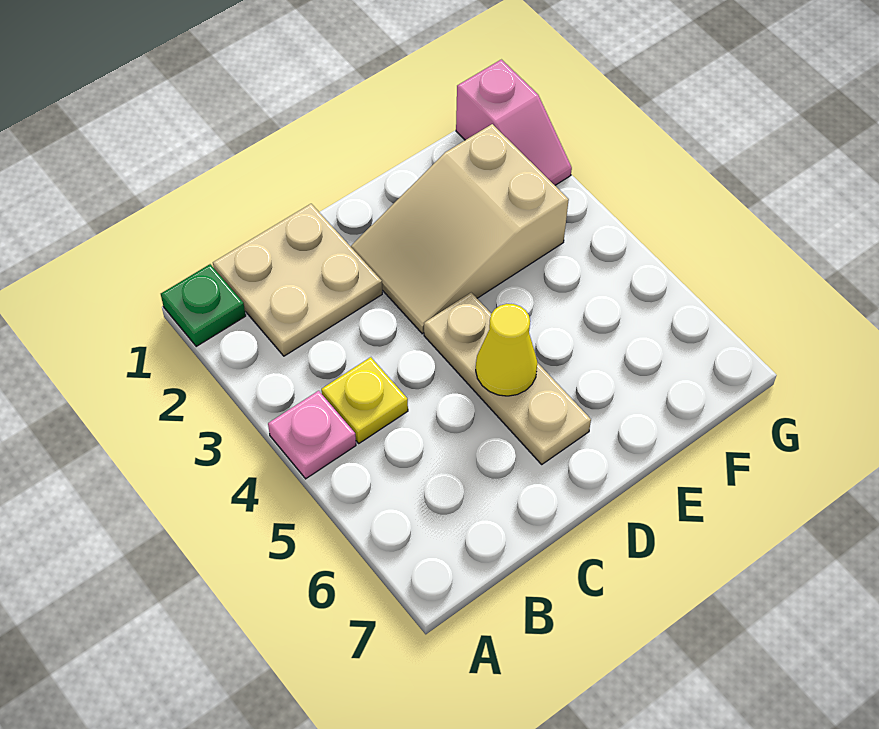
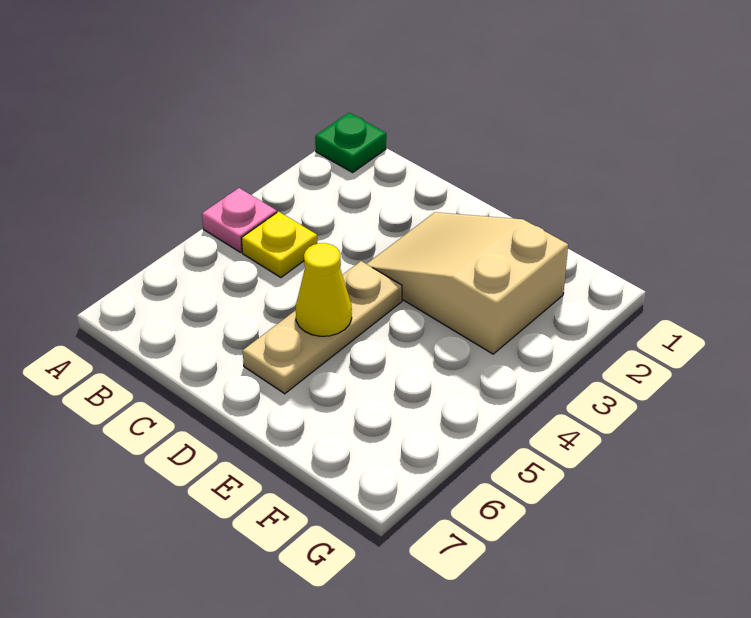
tan plate B1:C2 level 1 -> none
pink slope G1:G2 level 1 top 1 -> none

